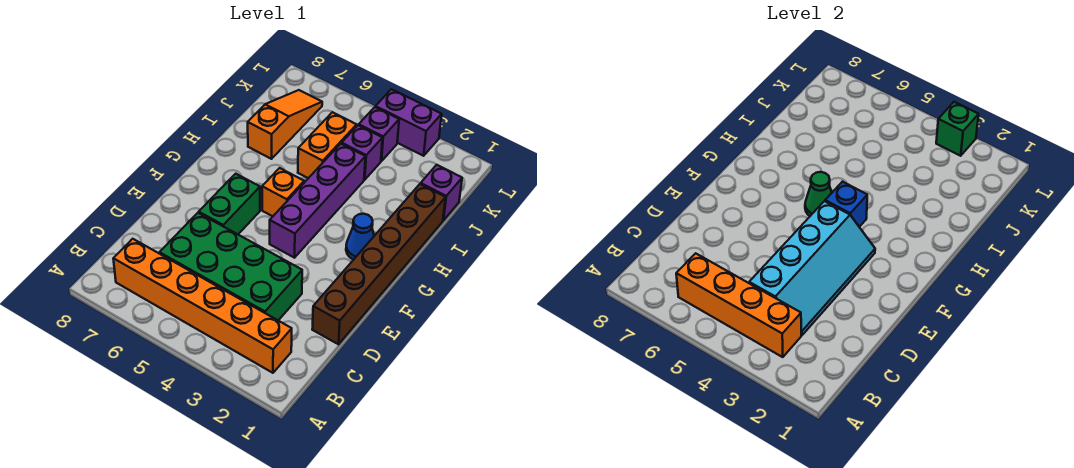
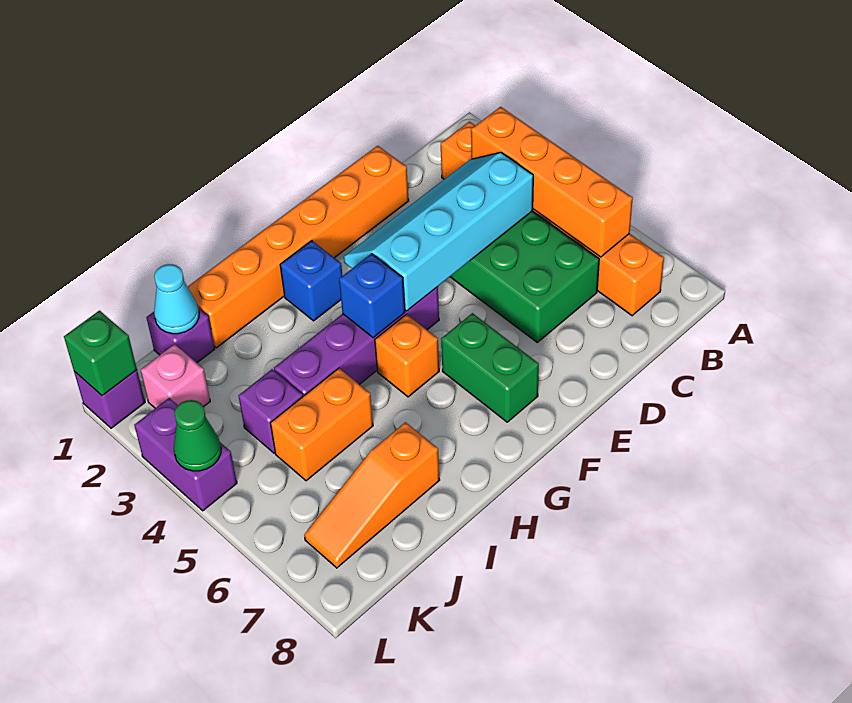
brown brick D1:I1 level 1 -> orange brick D1:I1 level 1
green brick E6:F6 level 1 -> green brick F6:F7 level 1
blue cone G2 level 1 -> blue brick G2 level 1
green cone G5 level 2 -> green cone L4 level 2
none -> cyan cone J1 level 2
none -> pink brick K2 level 1
purple brick K4 level 1 -> purple brick L1 level 1
green brick L3 level 2 -> green brick L1 level 2

